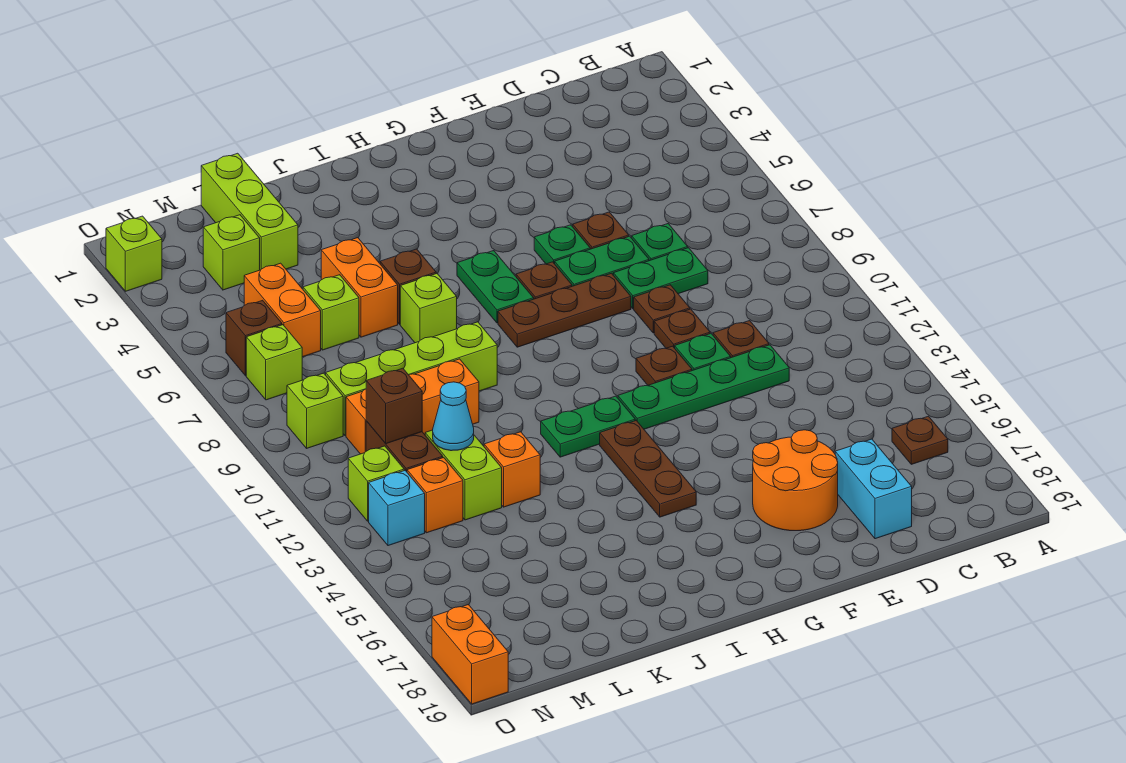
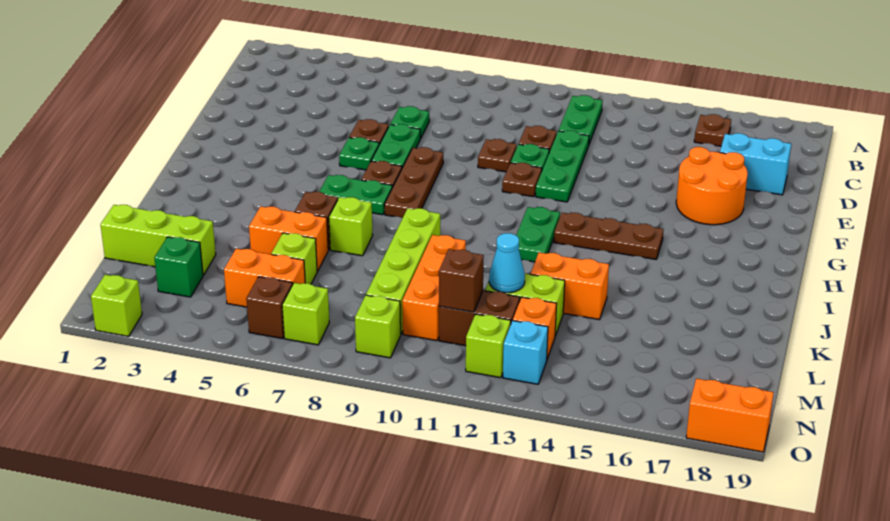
green plate D8:E8 level 1 -> green plate B12:C12 level 1
green plate D12:G12 level 1 -> green plate D12:F12 level 1
brown plate E9 level 1 -> none
orange brick K13 level 1 -> orange brick K13:K14 level 1
lime brick M3 level 1 -> green brick M3 level 1

